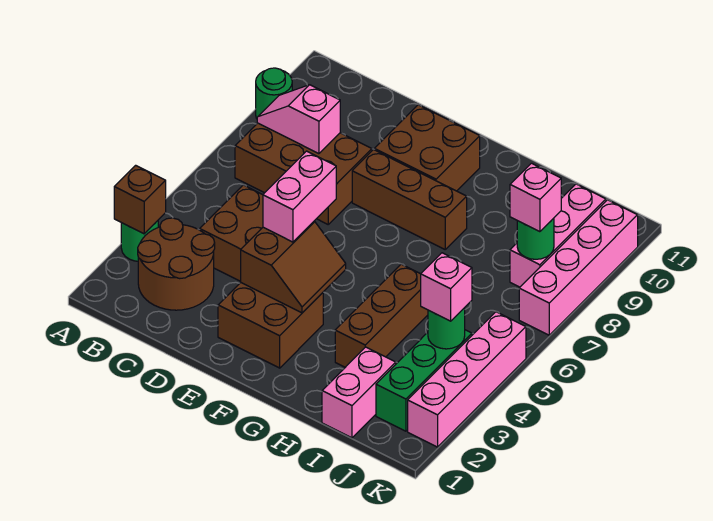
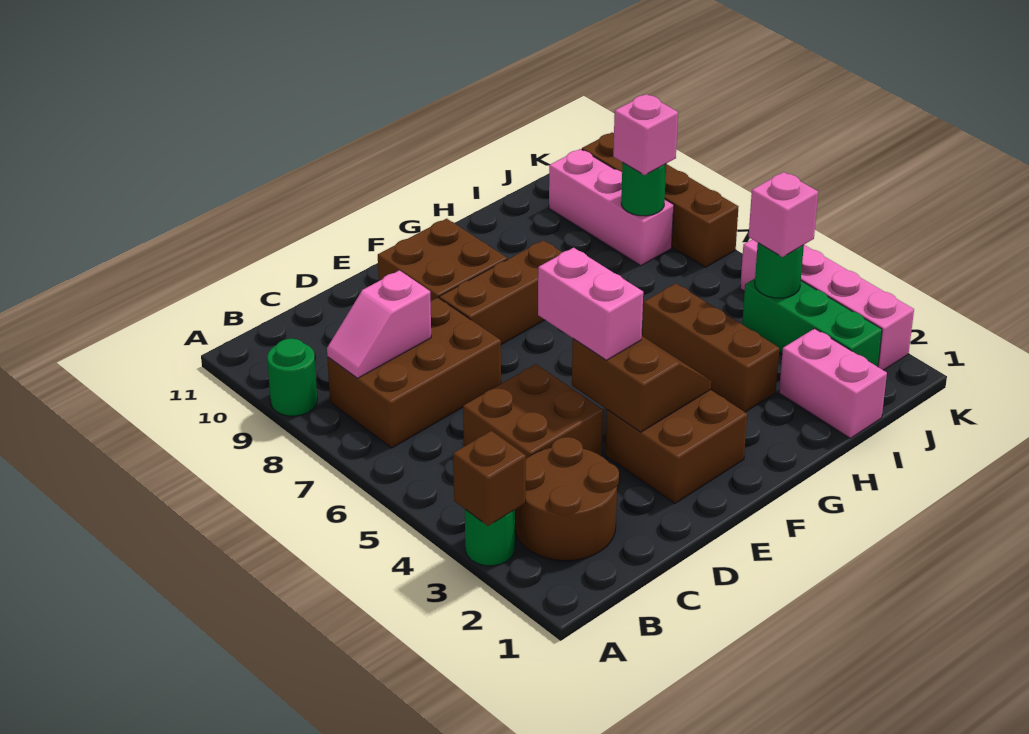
pink brick K7:K10 level 1 -> brown brick K7:K10 level 1

